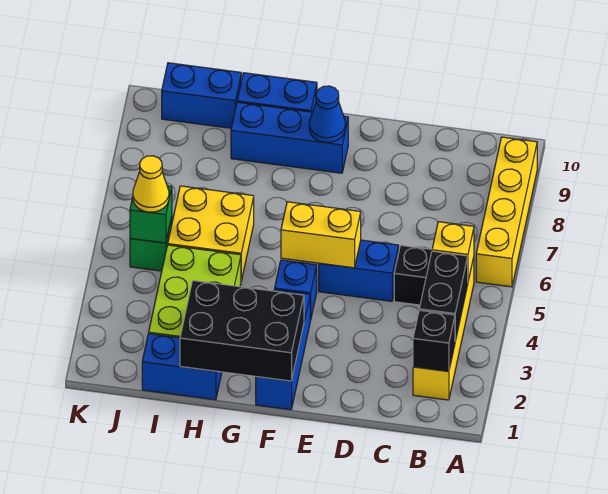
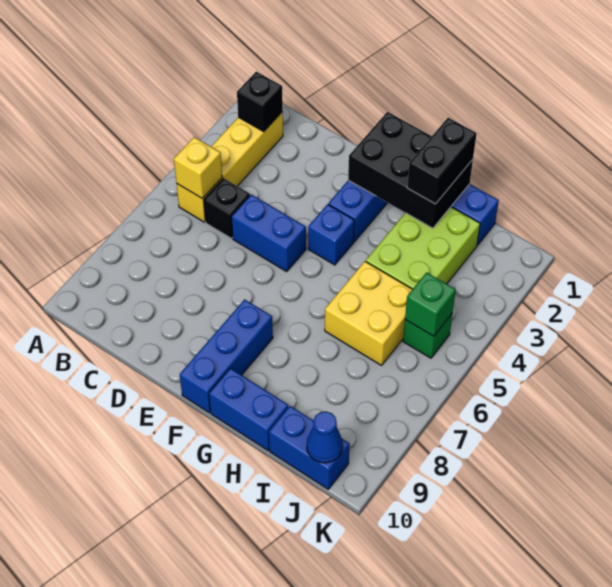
yellow brick A6:A9 level 1 -> none
black brick B3:B4 level 2 -> black brick H1:H2 level 3
yellow brick E5:F5 level 2 -> none
blue brick F9:H9 level 1 -> blue brick F8:F10 level 1
blue cone F9 level 2 -> blue cone J10 level 2
yellow cone J5 level 3 -> none

